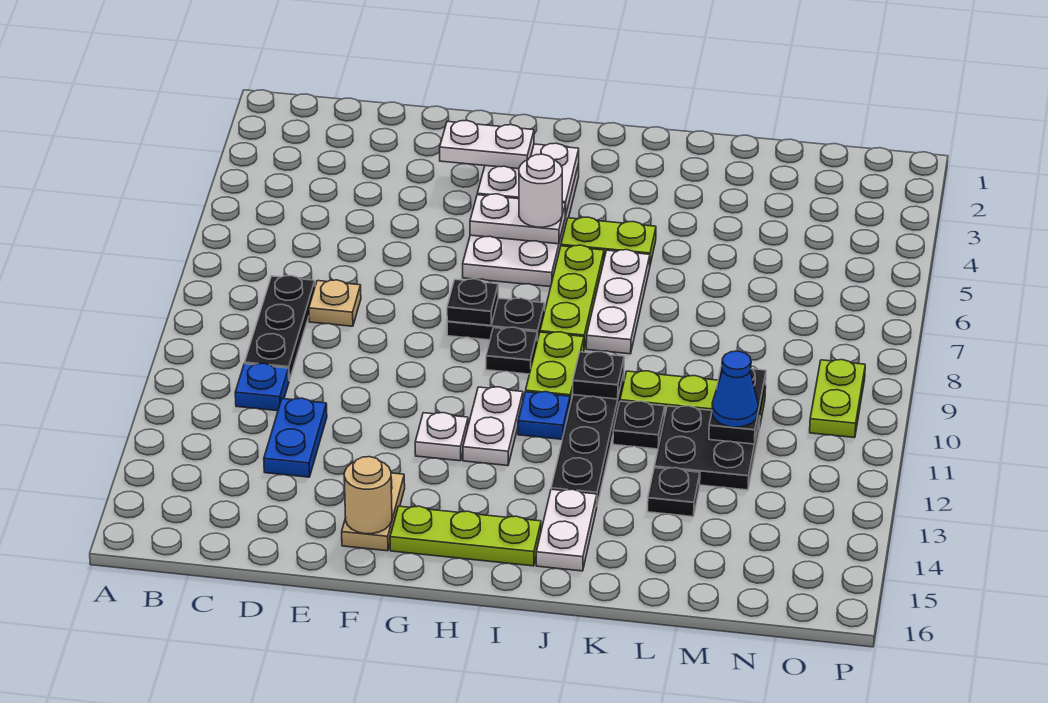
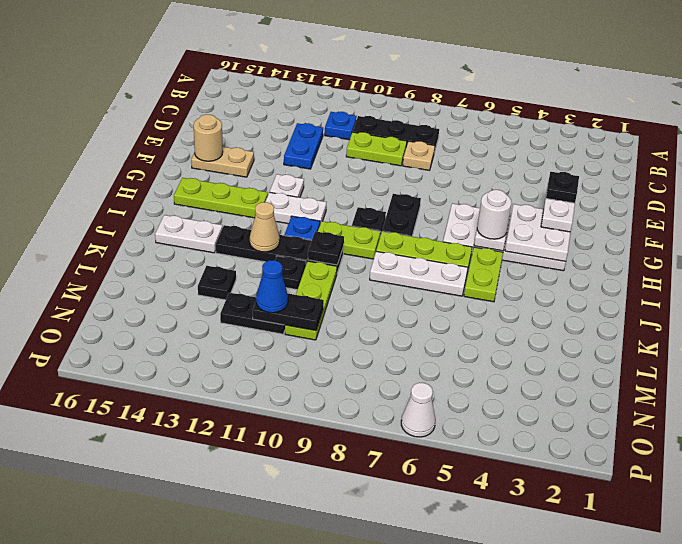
blue plate D12:D13 level 1 -> blue plate D12:E12 level 1
black plate G8 level 2 -> black plate F3 level 4
lime plate G15:I15 level 1 -> lime plate H13:H15 level 1
none -> tan cone J12 level 2
black plate L11:M12 level 1 -> black plate M11:M12 level 1
lime plate O9:O10 level 1 -> lime plate D9:D10 level 1
none -> white cone P6 level 1

